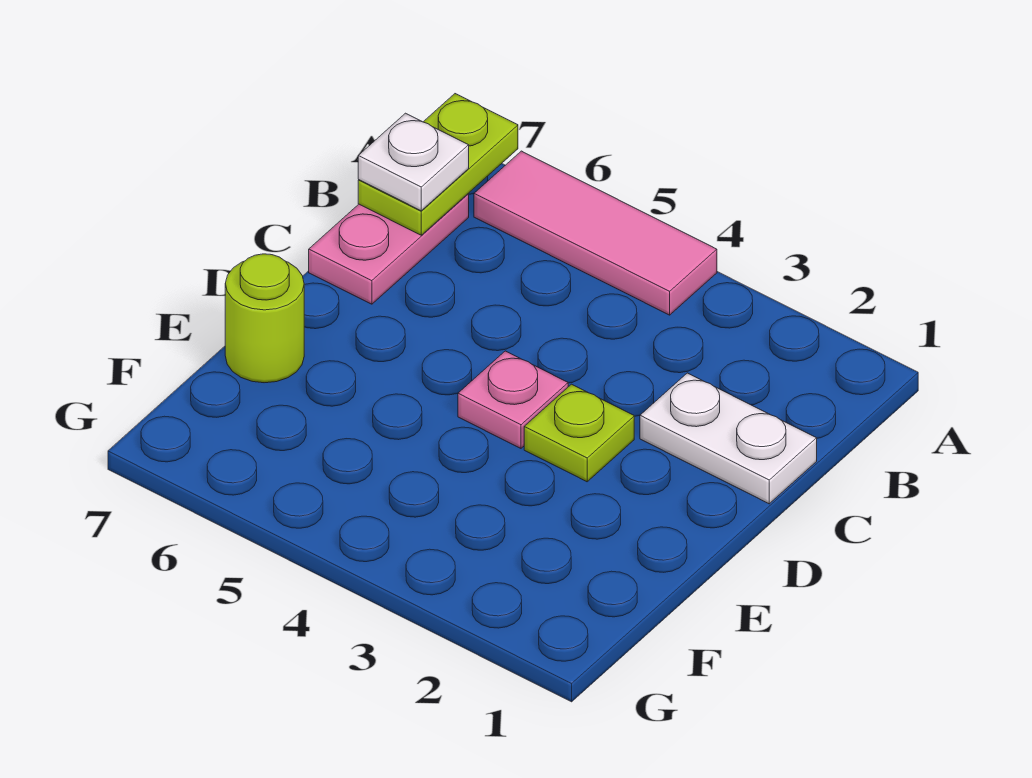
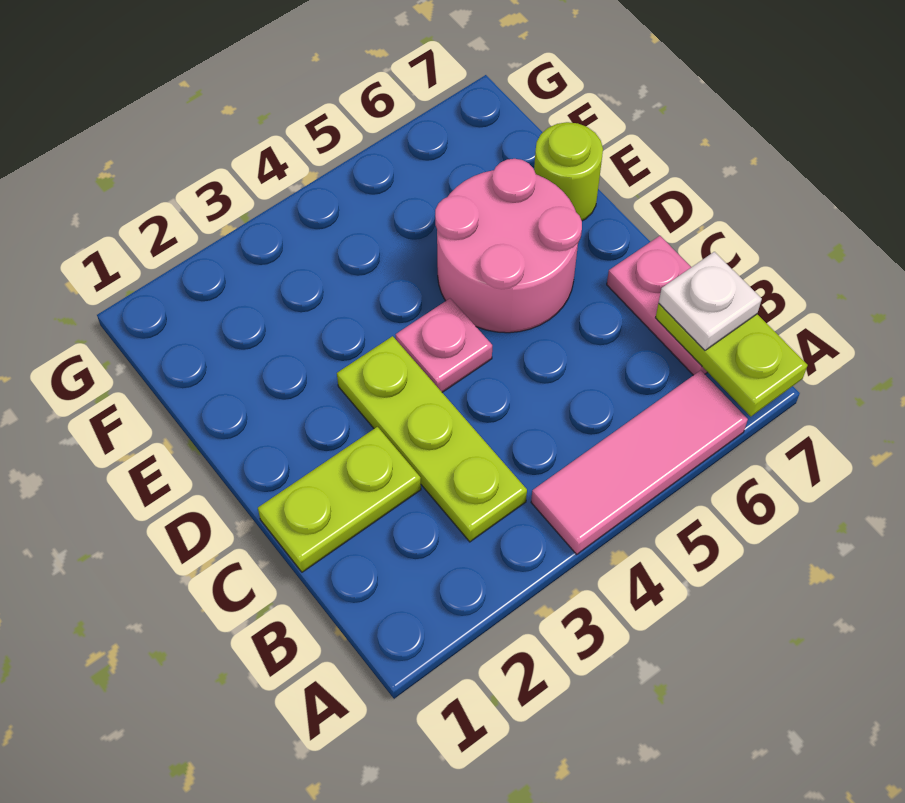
white plate C1:C2 level 1 -> lime plate C1:C2 level 1
lime plate D3 level 1 -> lime plate B3:D3 level 1
none -> pink round brick D5:E6 level 1

